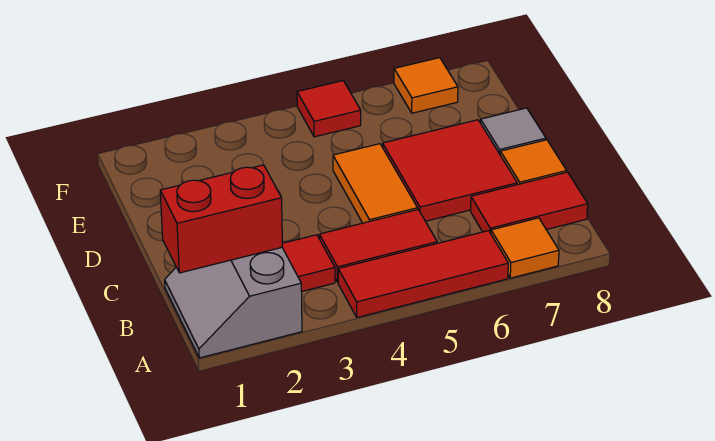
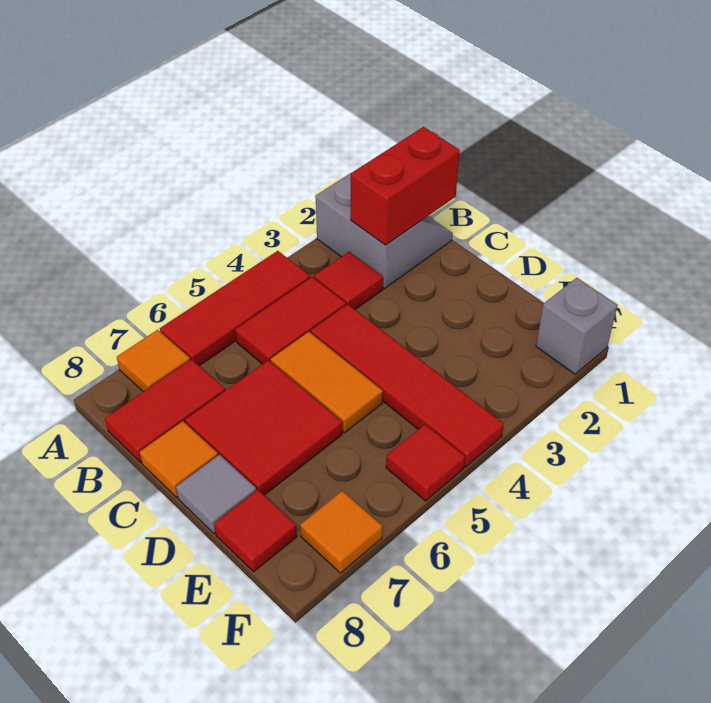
none -> red tile C4:F4 level 1
none -> red tile E8 level 1
none -> grey brick F1 level 1

